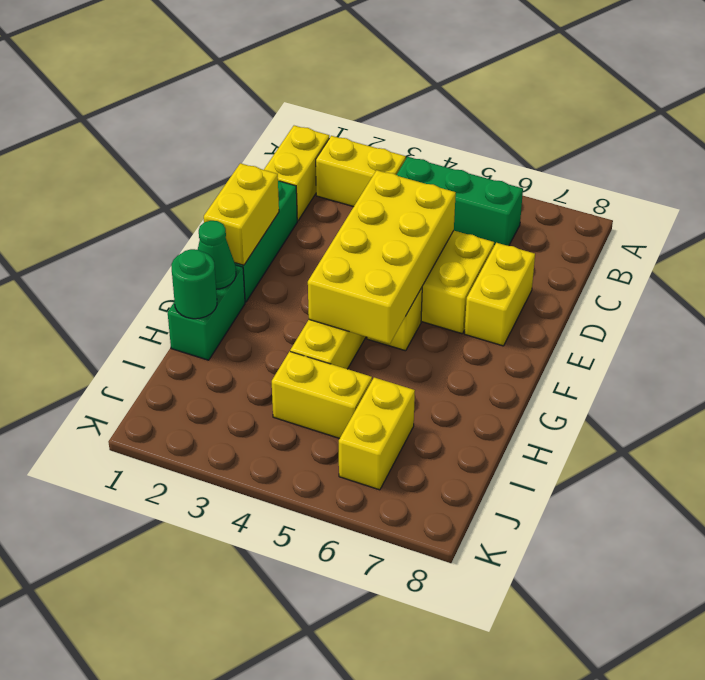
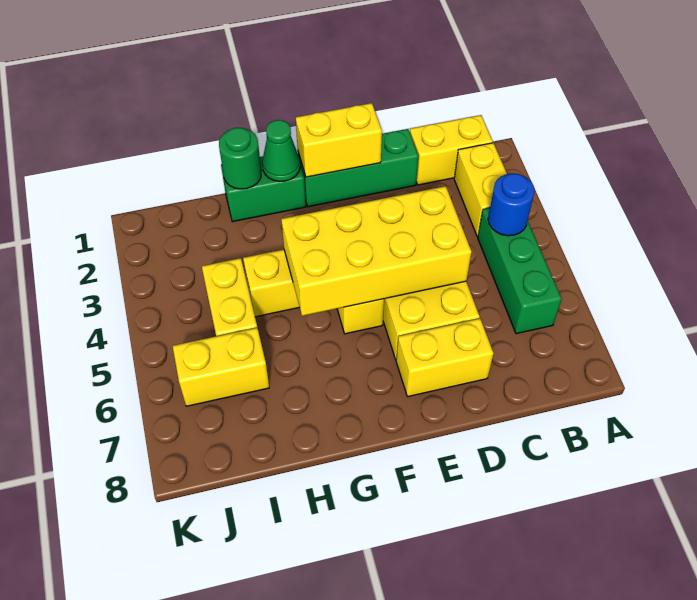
none -> blue round brick B4 level 2

